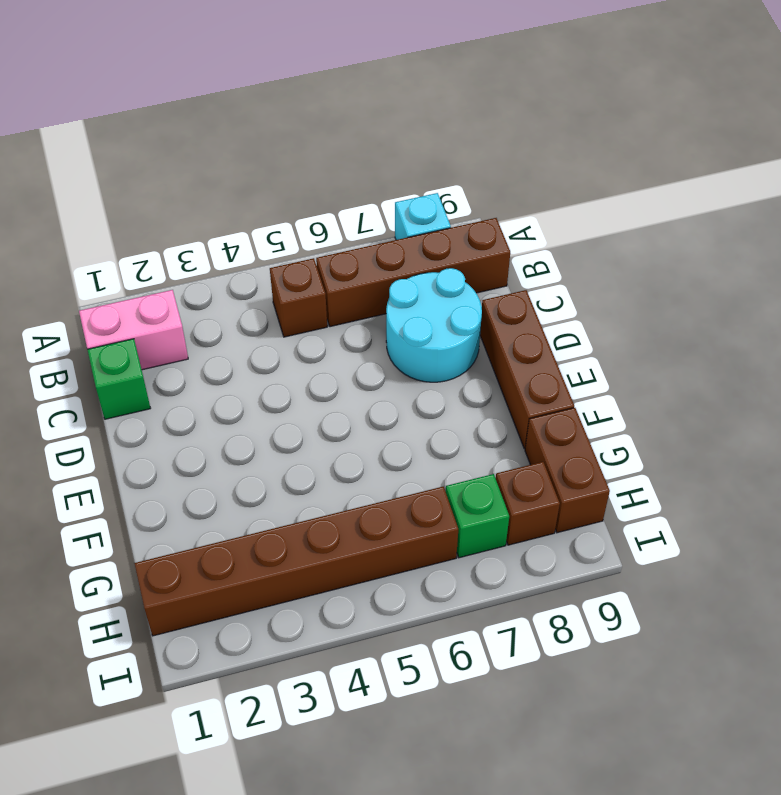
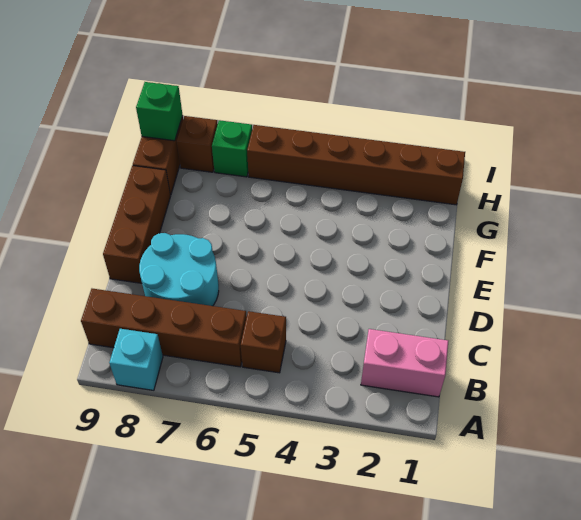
green brick C1 level 1 -> green brick H9 level 2

